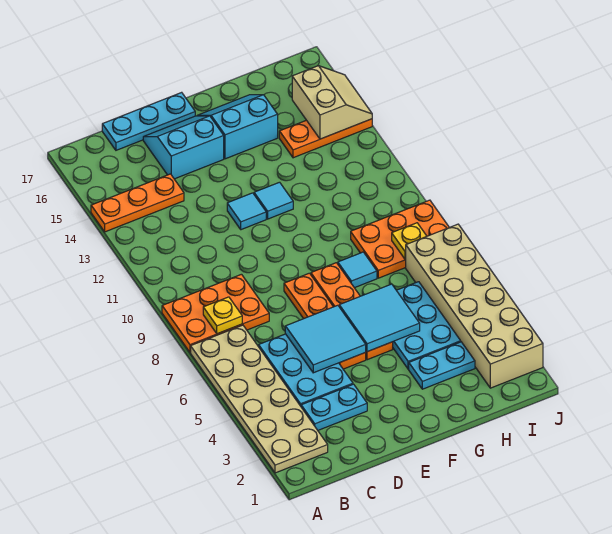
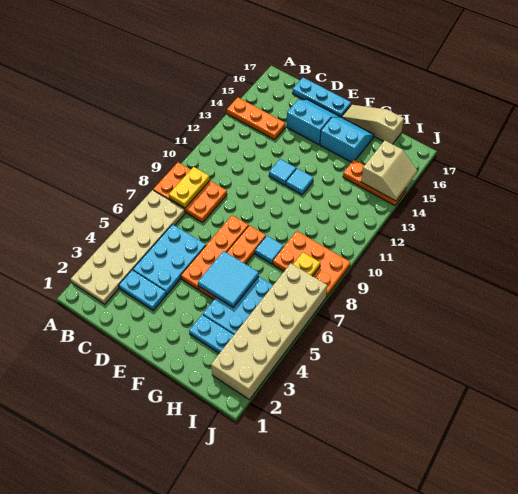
yellow plate B8 level 2 -> yellow plate B8:B9 level 2
cyan tile D5:E6 level 2 -> none
none -> tan slope F17:H17 level 1 top H

